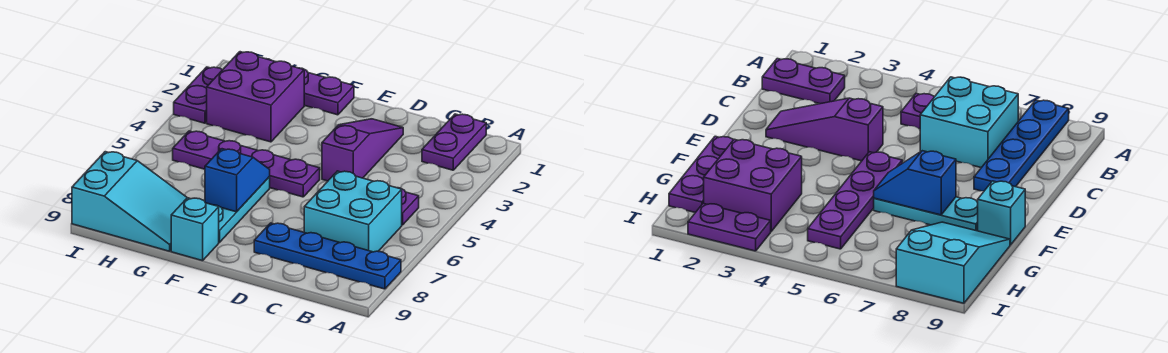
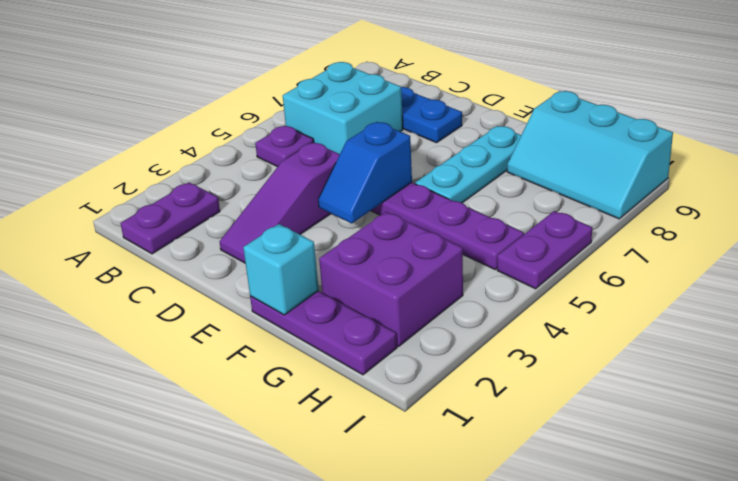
blue slope F6:F7 level 2 top 7 -> blue slope E4:E5 level 2 top 5
cyan brick F9 level 1 -> cyan brick F1 level 2
cyan slope G8:I9 level 1 top I -> cyan slope G8:I9 level 1 top 9
purple plate I2:I3 level 1 -> purple plate I5:I6 level 1

